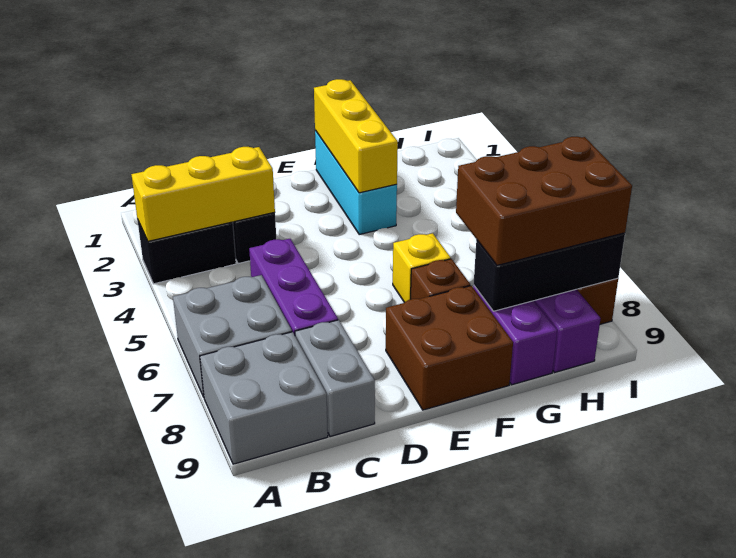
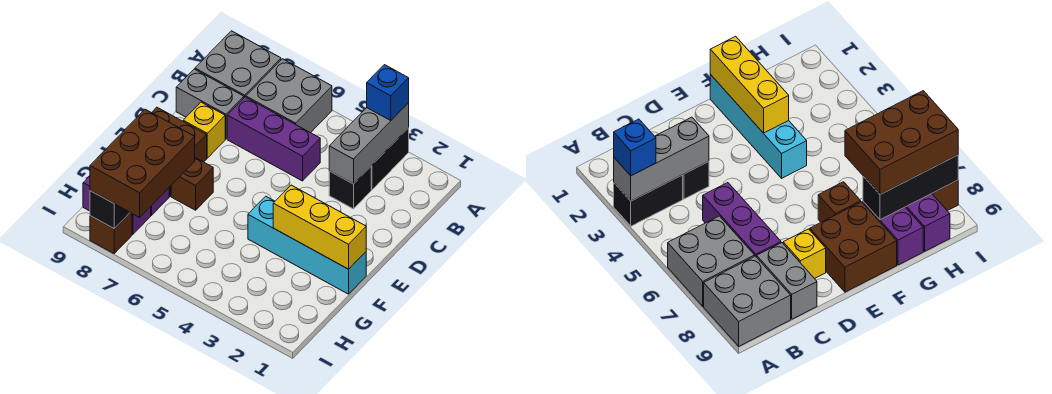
yellow brick A3:C3 level 2 -> grey brick A3:C3 level 2
none -> blue brick A3 level 3
cyan brick F1:F3 level 1 -> cyan brick F1:F4 level 1
yellow brick F6 level 1 -> yellow brick D8 level 1

